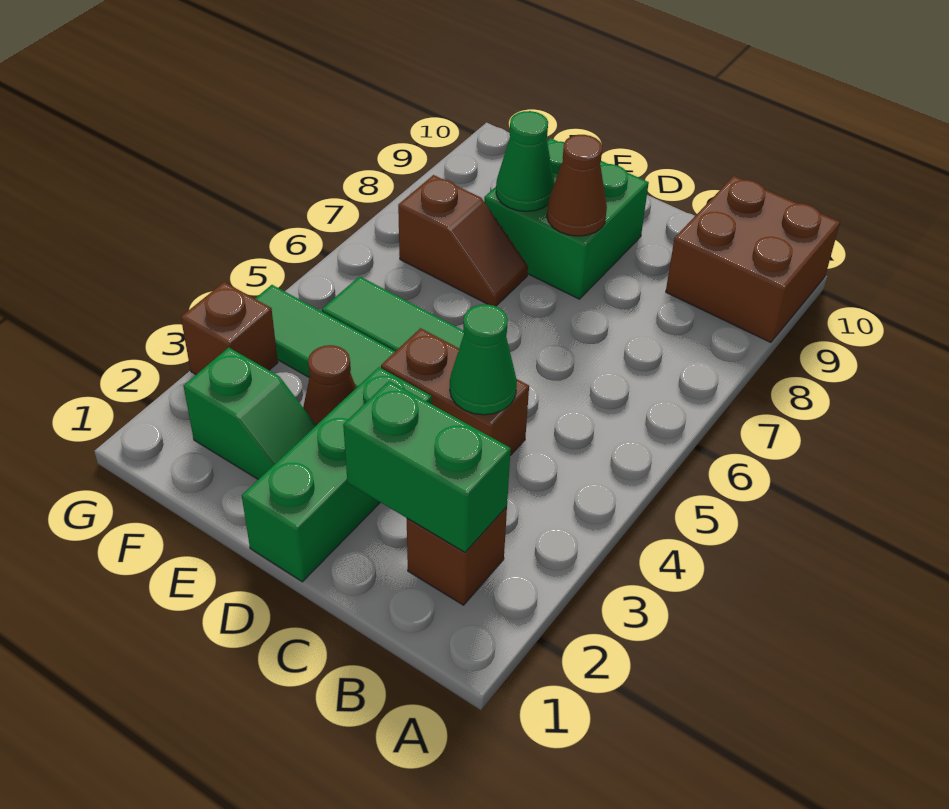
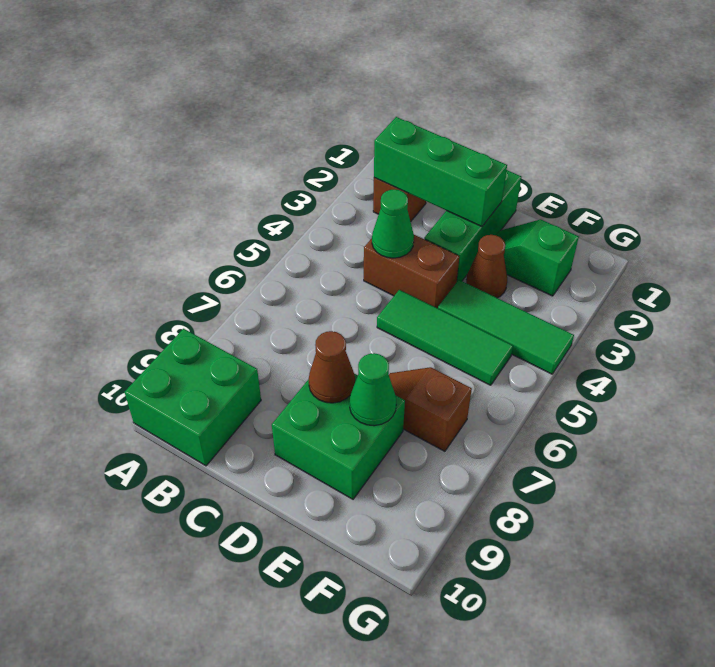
brown brick A9:B10 level 1 -> green brick A9:B10 level 1
green brick B2:C2 level 2 -> green brick B2:D2 level 2
brown brick G3 level 1 -> none

